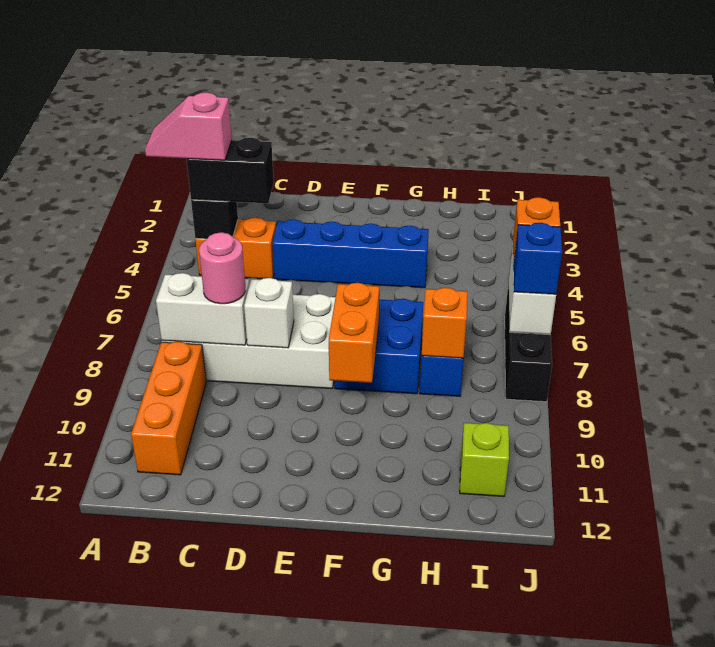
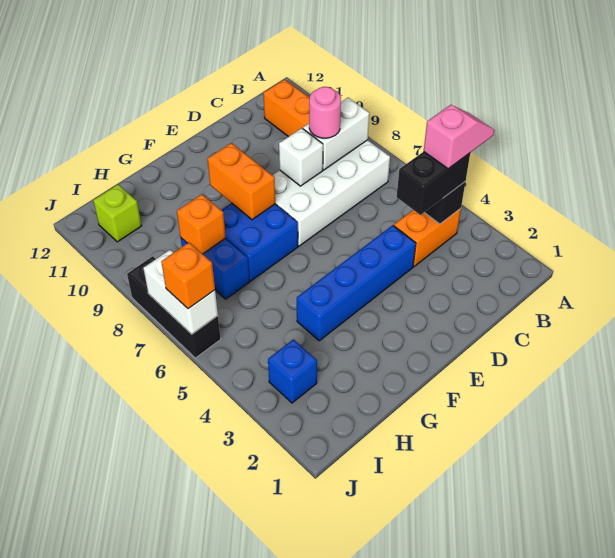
blue brick J7 level 3 -> blue brick I3 level 1

